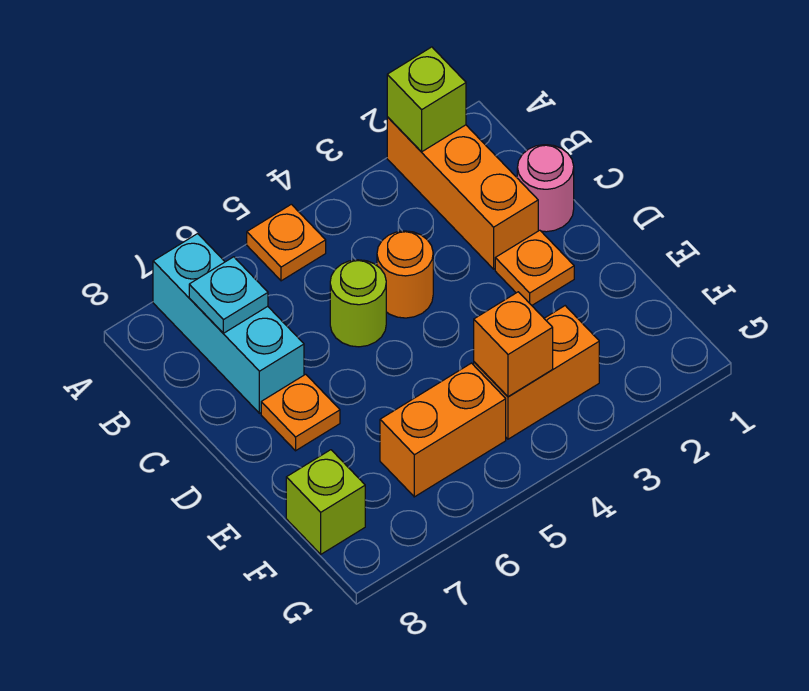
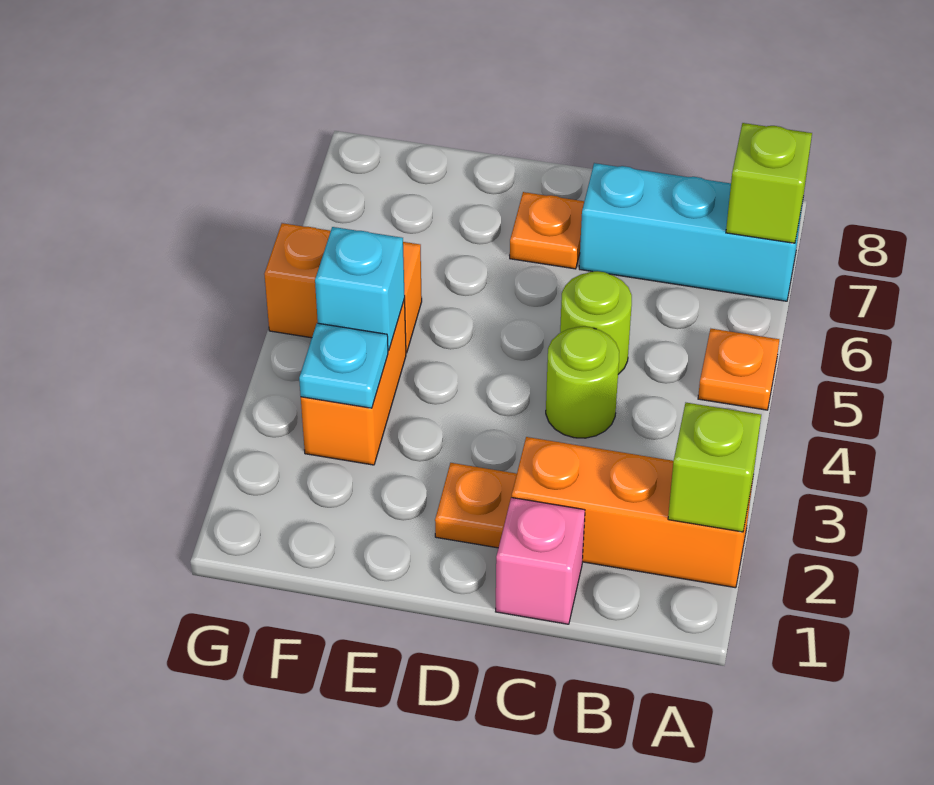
cyan plate B7 level 2 -> cyan plate F3 level 2
pink round brick C1 level 1 -> pink brick C1 level 1
orange round brick C4 level 1 -> lime round brick C4 level 1
orange brick F4 level 2 -> cyan brick F4 level 2
orange brick F5:F6 level 1 -> orange brick F5:G5 level 1
lime brick F8 level 1 -> lime brick A7 level 2

